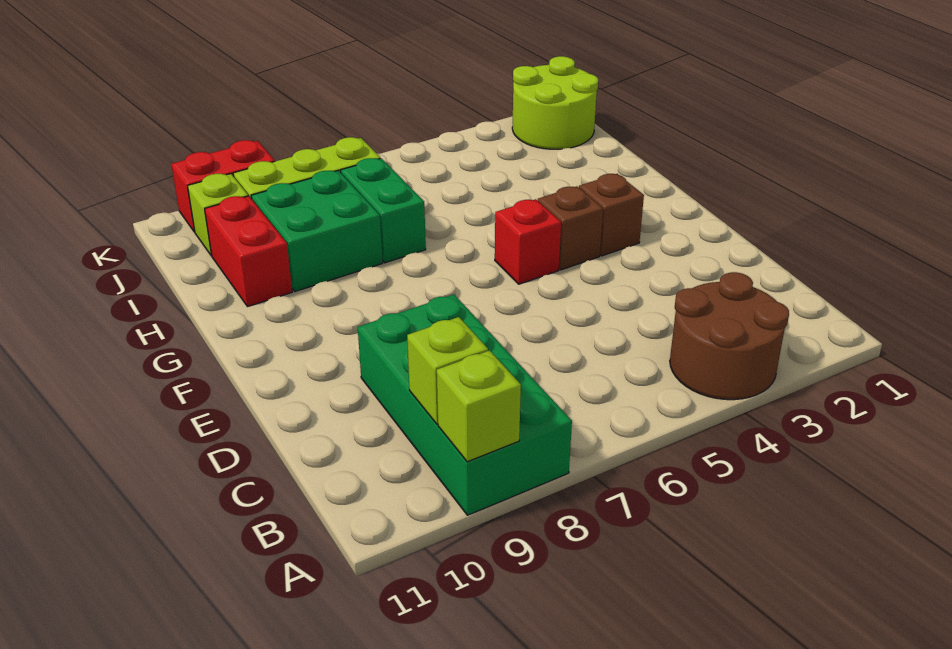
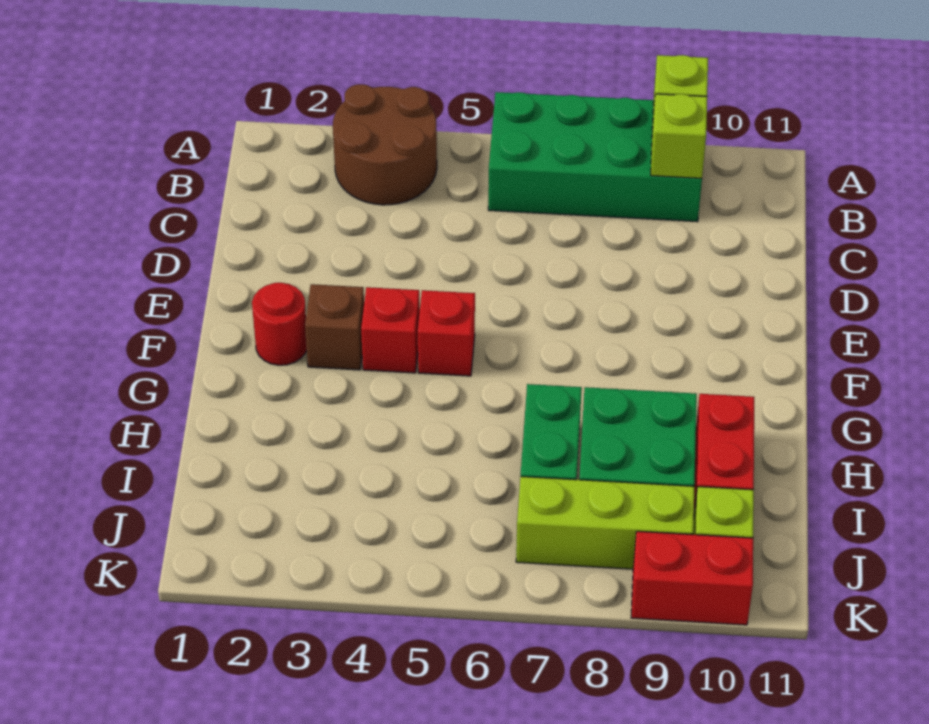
green brick A8:D9 level 1 -> green brick A6:B9 level 1
none -> red round brick F2 level 1
brown brick F4 level 1 -> red brick F4 level 1
lime round brick J1:K2 level 1 -> none

